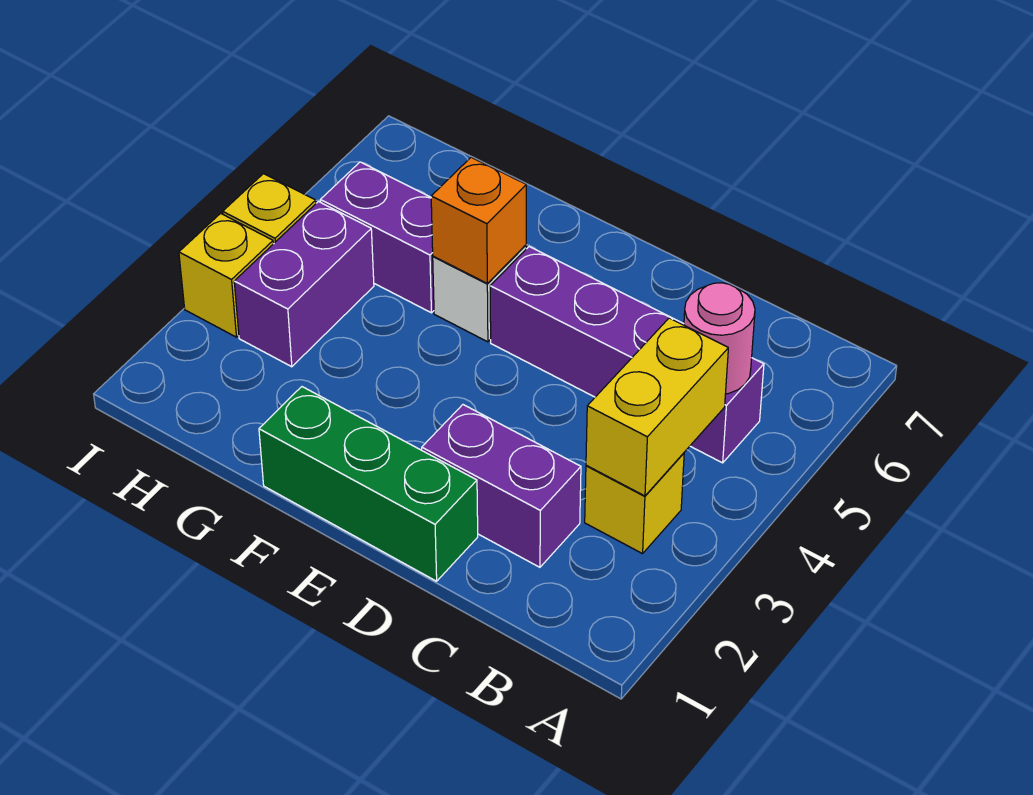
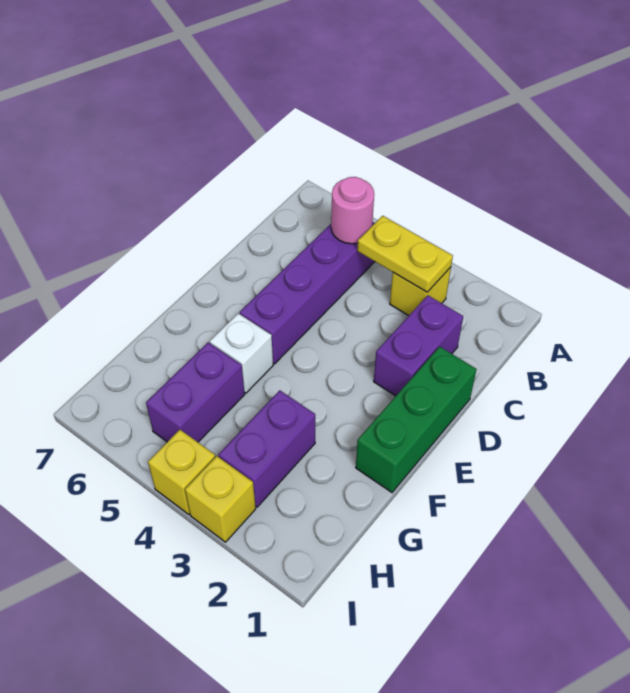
yellow brick B3:B4 level 2 -> yellow plate B3:B4 level 2
orange brick F5 level 2 -> none
purple brick H3:H4 level 1 -> purple brick G3:H3 level 1

